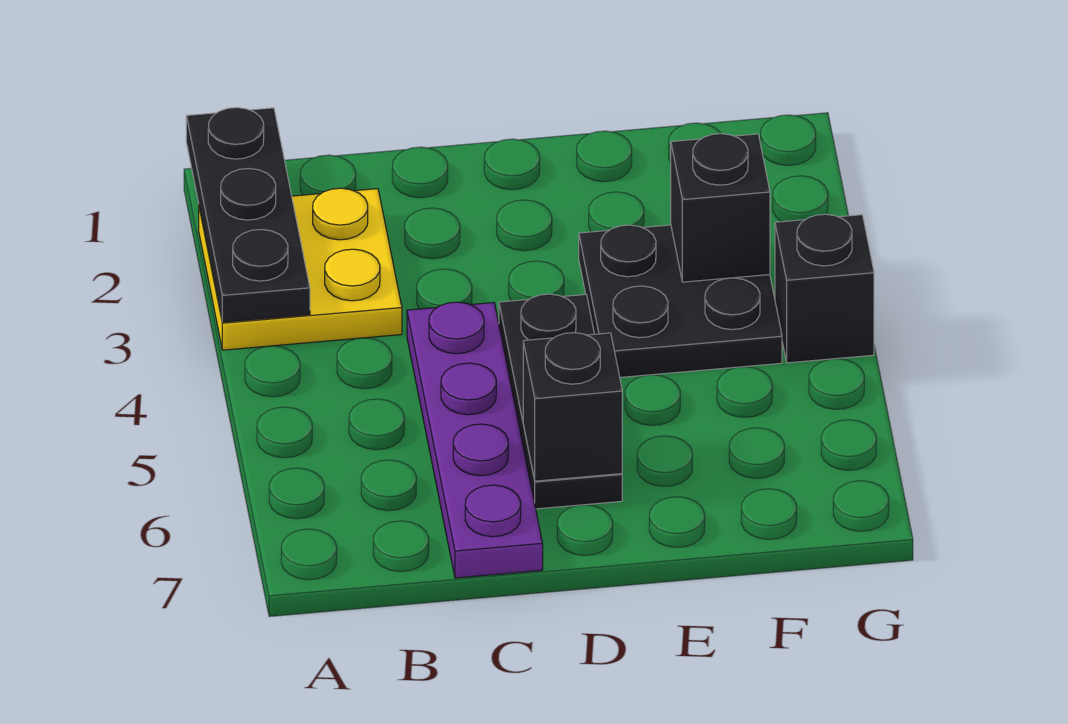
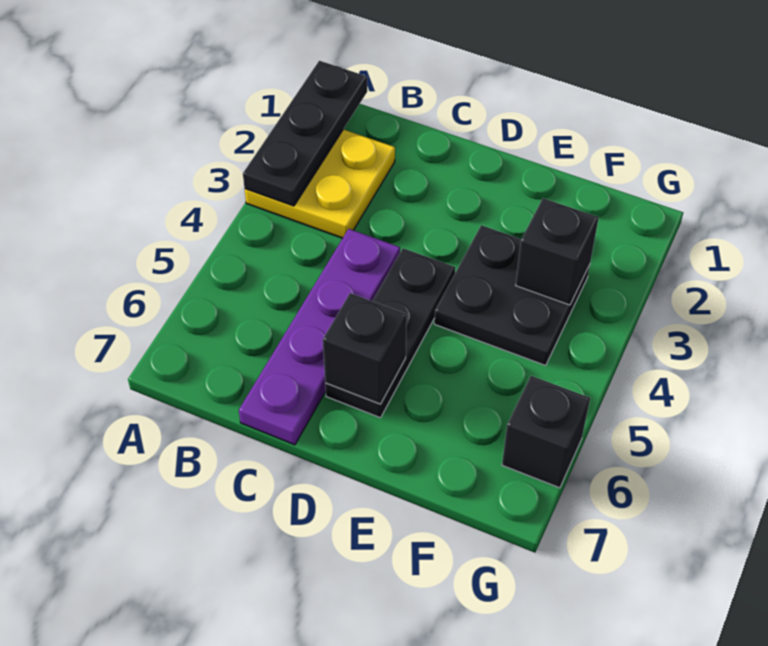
black brick G4 level 1 -> black brick G6 level 1

